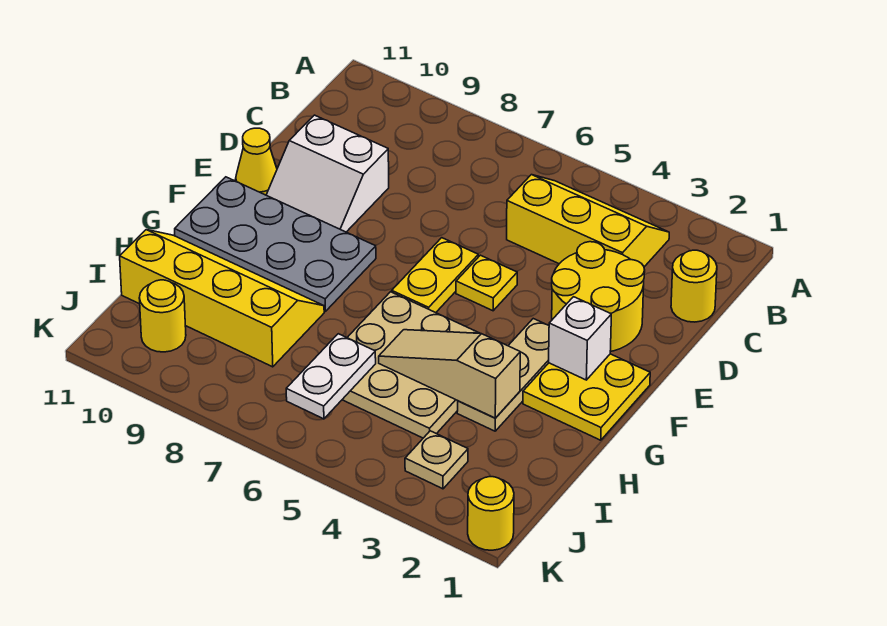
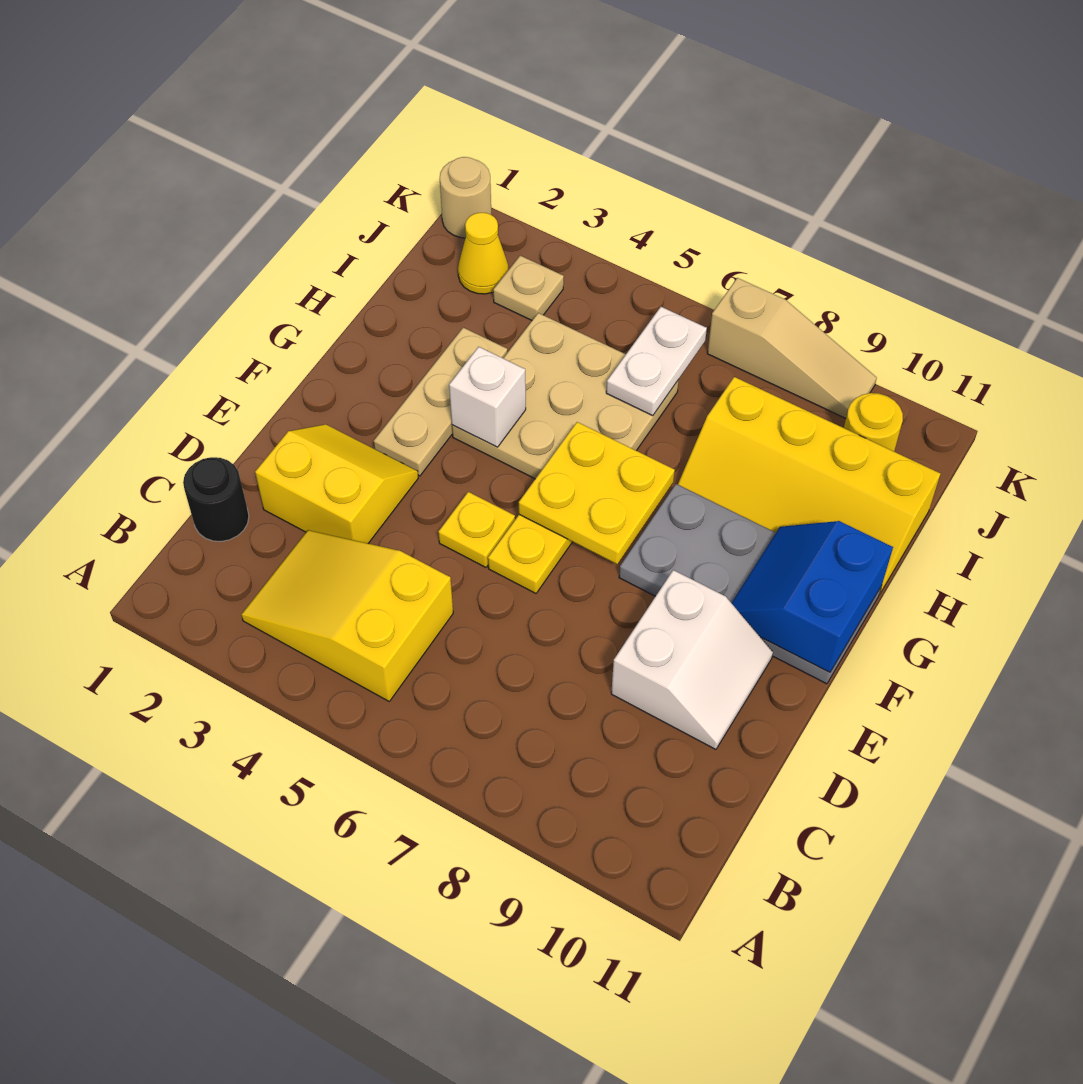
yellow slope B3:C5 level 1 top C -> yellow slope B3:C5 level 1 top 5
yellow round brick C1 level 1 -> black round brick C1 level 1
yellow round brick D2:E3 level 1 -> yellow slope D2:E3 level 1 top D
white slope D9:E10 level 1 top D -> white slope D9:E10 level 1 top 9
yellow cone E11 level 1 -> yellow cone J2 level 1
yellow plate F1:G2 level 1 -> yellow plate F6:G7 level 2
white brick F2 level 2 -> white brick G4 level 2
none -> blue slope F10:G11 level 2 top 11
tan slope H3:H5 level 2 top 3 -> tan slope K7:K9 level 1 top 7
yellow round brick K1 level 1 -> tan round brick K1 level 1

